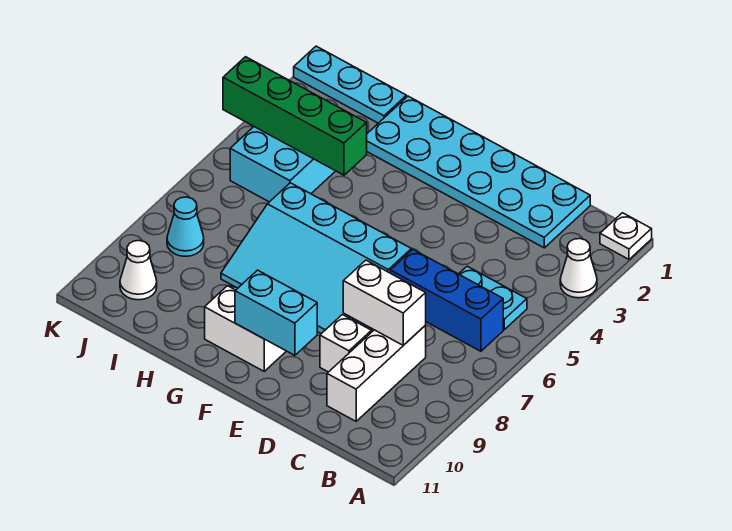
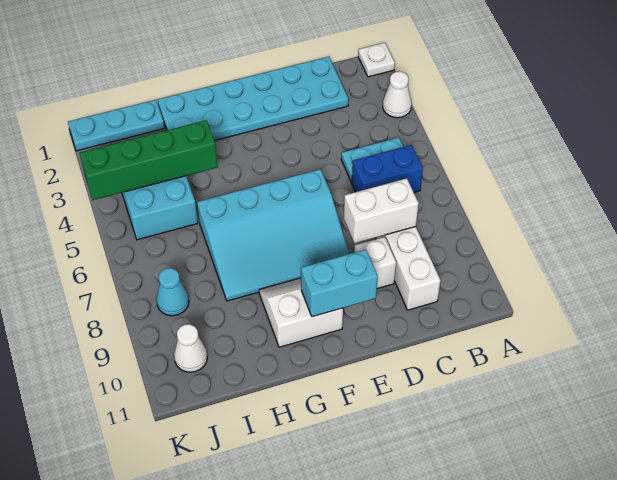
blue brick B6:D6 level 1 -> blue brick B6:C6 level 1

